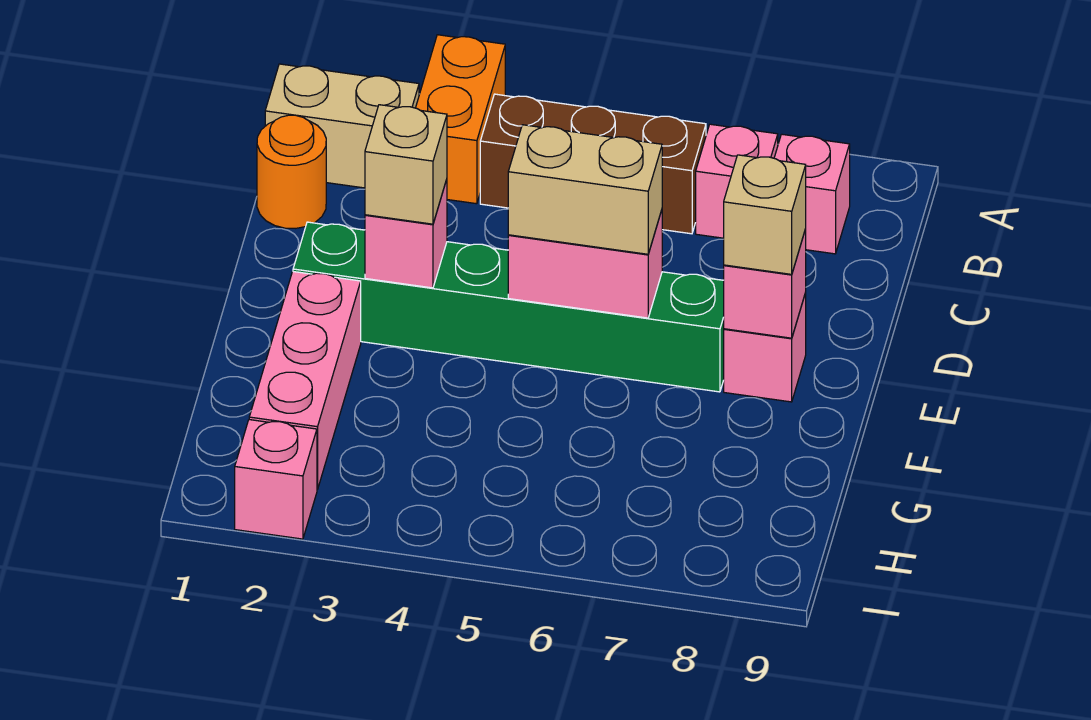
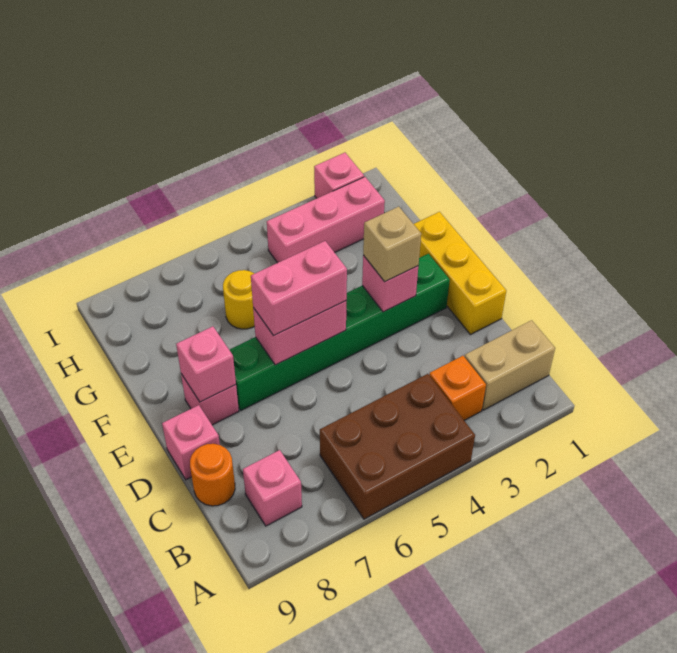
orange brick A3:B3 level 1 -> orange brick B3 level 1
brown brick B4:B6 level 1 -> brown brick A4:B6 level 1
pink brick B7 level 1 -> pink brick D9 level 1
orange round brick C1 level 1 -> orange round brick C9 level 1
none -> yellow brick D1:F1 level 1
tan brick E5:E6 level 3 -> pink brick E5:E6 level 3
tan brick E8 level 3 -> none
pink brick F2:H2 level 1 -> pink brick H2:H4 level 1
none -> yellow round brick G6 level 1

